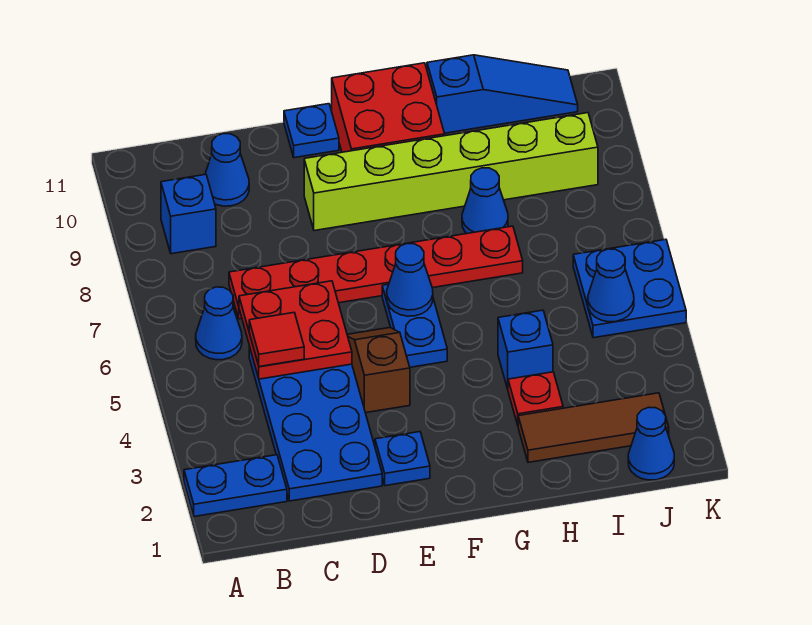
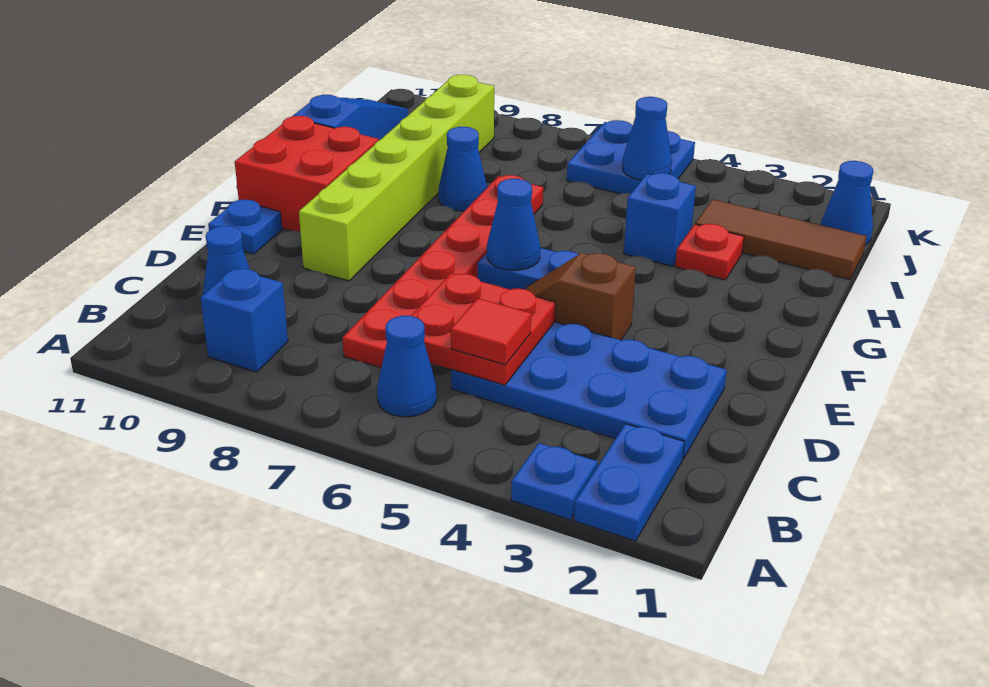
blue plate E2 level 1 -> blue plate A3 level 1
brown tile H2:J2 level 1 -> brown tile I1:I3 level 1

